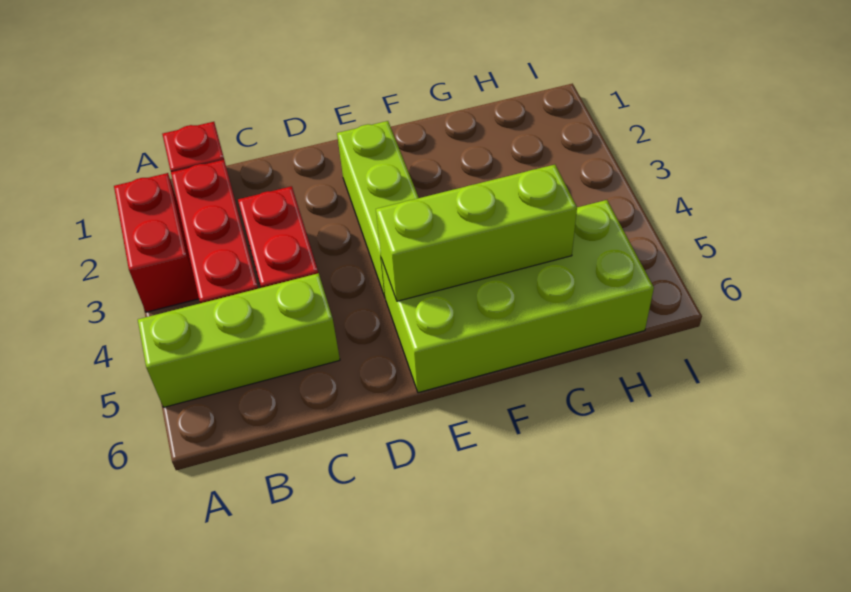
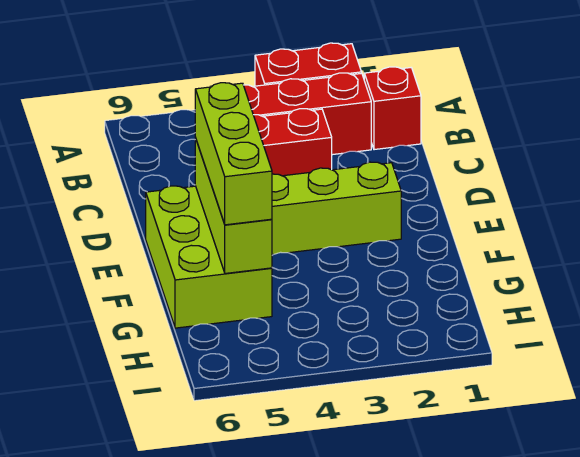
lime brick A5:C5 level 1 -> lime brick E5:G5 level 3
lime brick E5:H6 level 1 -> lime brick E5:G6 level 1

